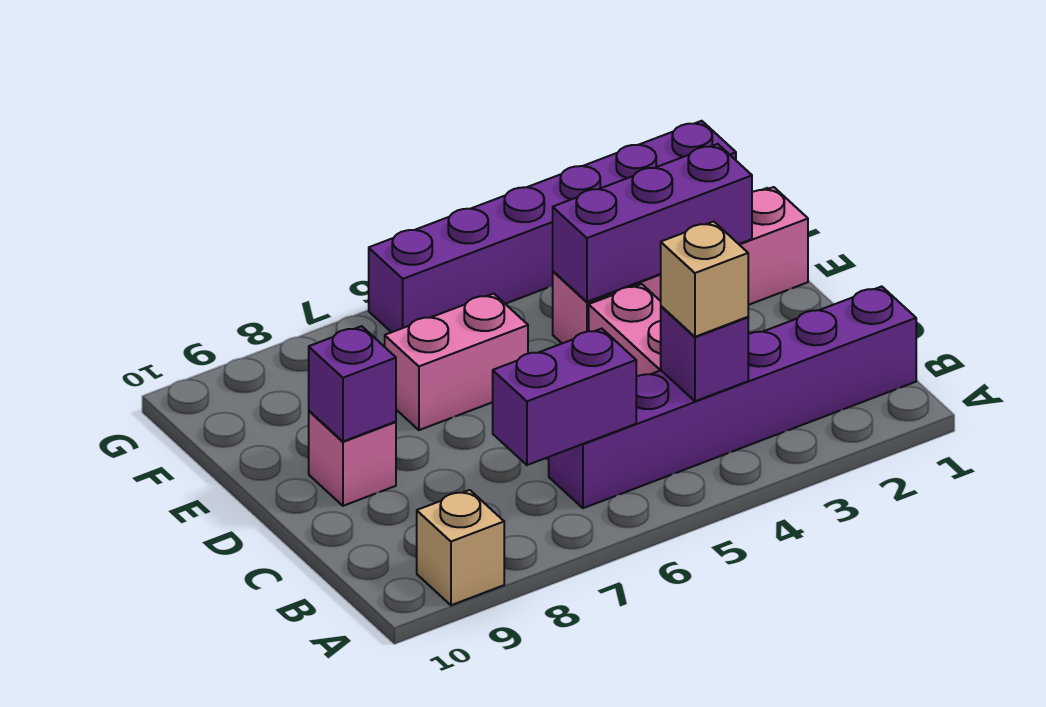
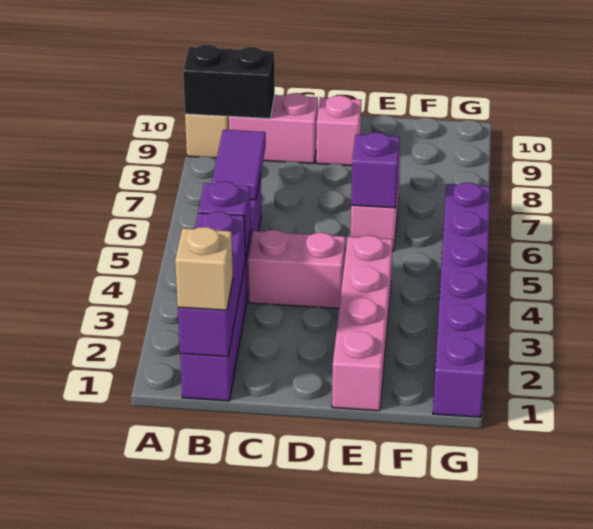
none -> black brick A9:B9 level 2
tan brick B4 level 3 -> tan brick B1 level 3
purple brick B6:B7 level 2 -> purple tile B6:B7 level 2
none -> pink brick B9:C9 level 1
purple brick D9 level 2 -> purple brick E6 level 2
purple brick E2:E4 level 2 -> purple brick B1:B3 level 2

